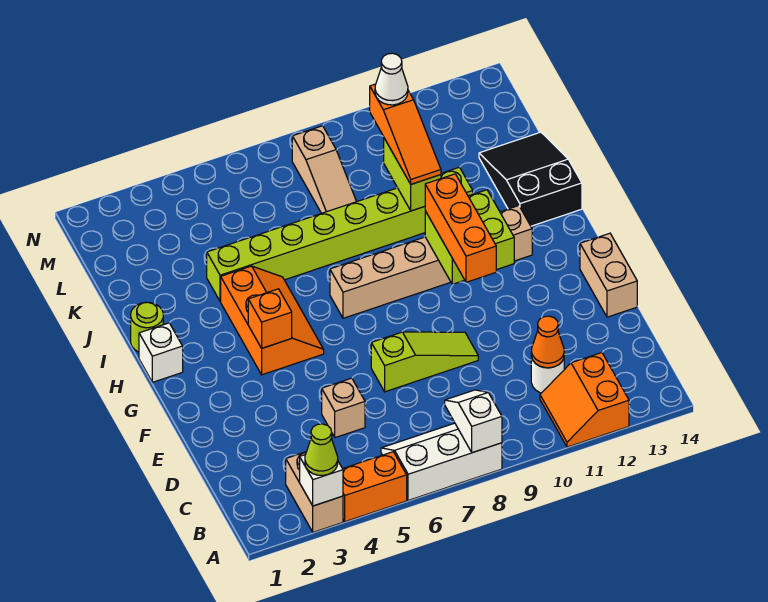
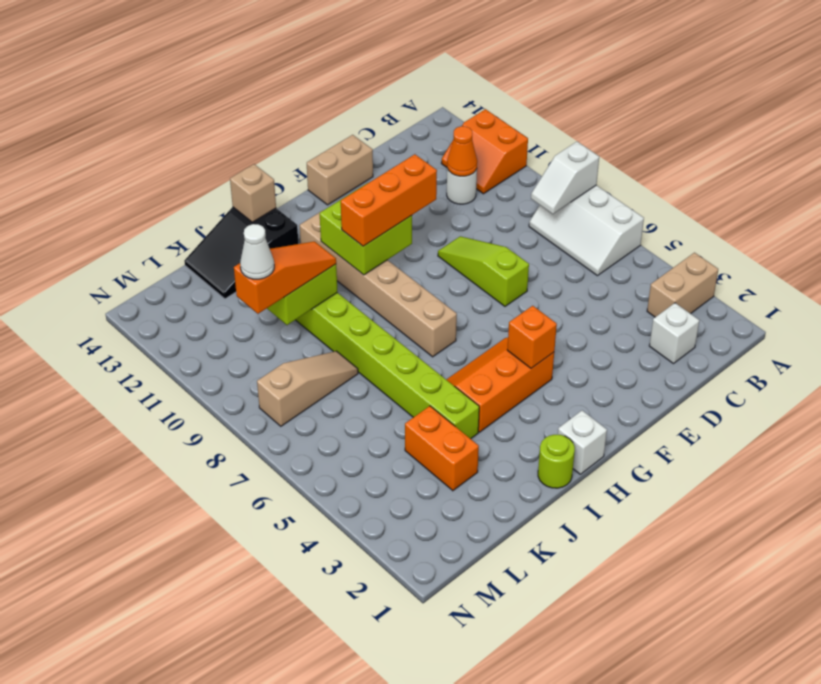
white brick A3 level 2 -> white brick C2 level 1
lime cone A3 level 3 -> none
orange brick A4:A5 level 1 -> orange brick K3:K4 level 1
orange slope A11:B12 level 1 top 12 -> orange slope A11:B12 level 1 top A
tan brick D5 level 1 -> tan brick I14 level 2

